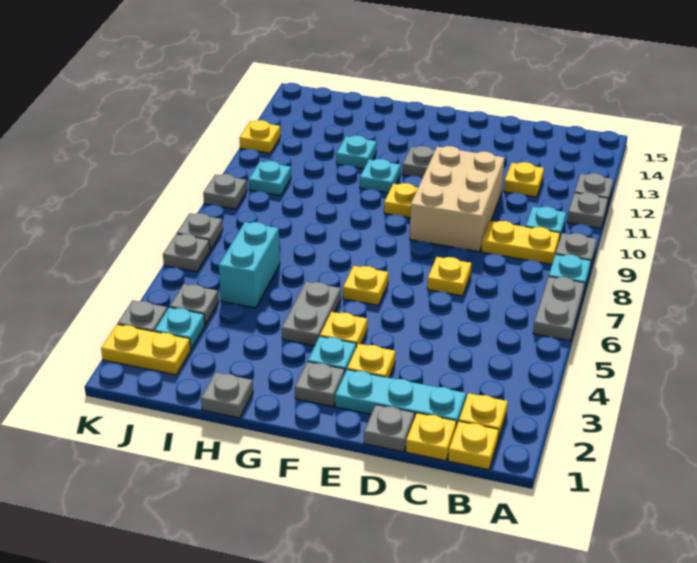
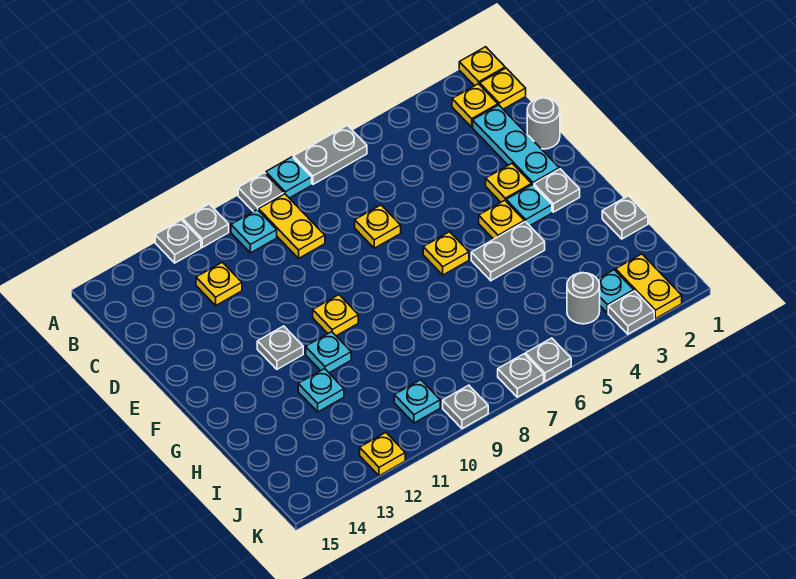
yellow plate C1 level 1 -> yellow plate A1 level 1
grey plate D1 level 1 -> grey round brick D1 level 1
tan brick D9:E11 level 1 -> none
cyan brick I5:I6 level 1 -> none
grey plate J4 level 1 -> grey round brick J4 level 1

